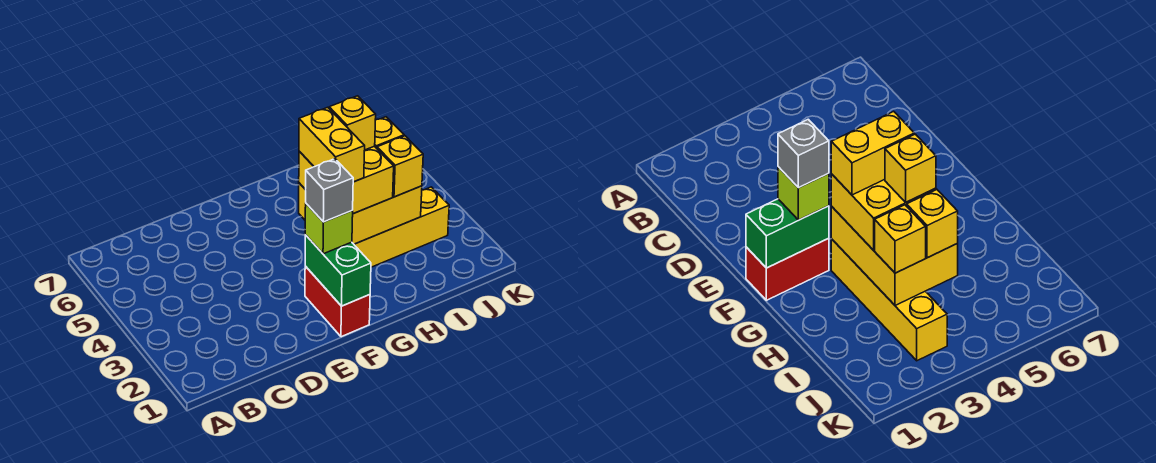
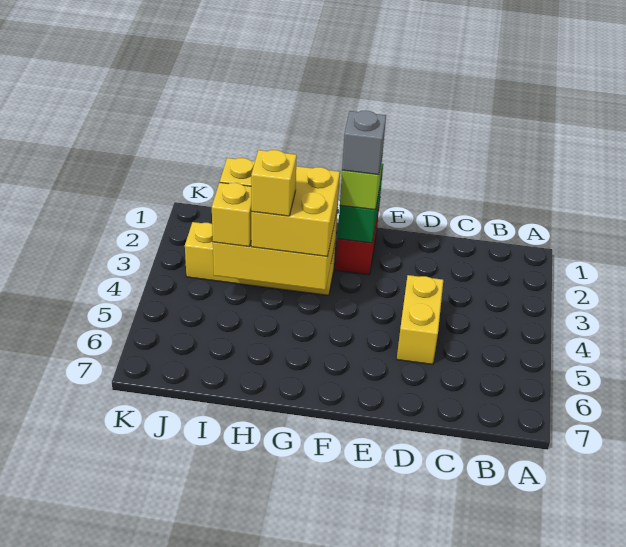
yellow brick G3:G4 level 4 -> yellow brick D4:D5 level 1

